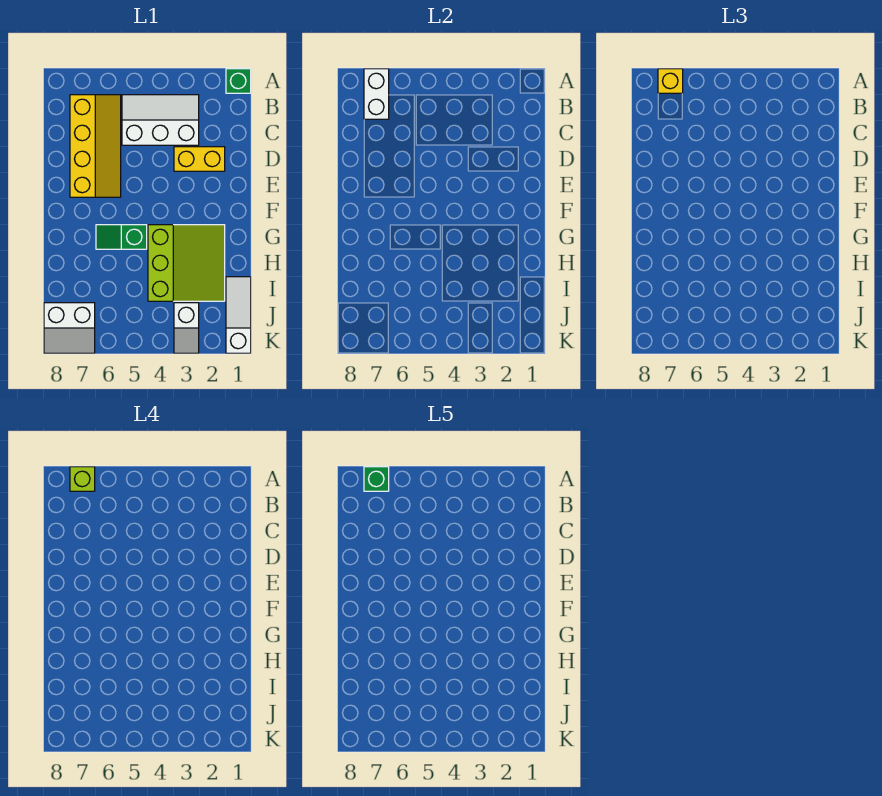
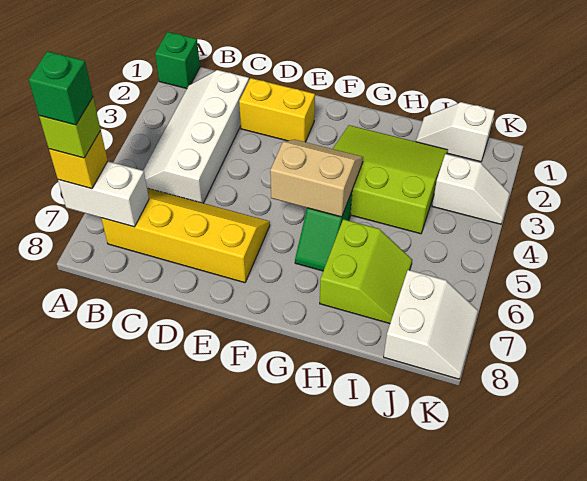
white slope B3:C5 level 1 top C -> white slope B2:C5 level 1 top C
yellow brick D2:D3 level 1 -> yellow brick D2:E2 level 1
none -> tan slope F4:G5 level 2 top 5
none -> lime slope H6:I7 level 1 top H
white slope I1:K1 level 1 top K -> white slope I1:J1 level 1 top J

